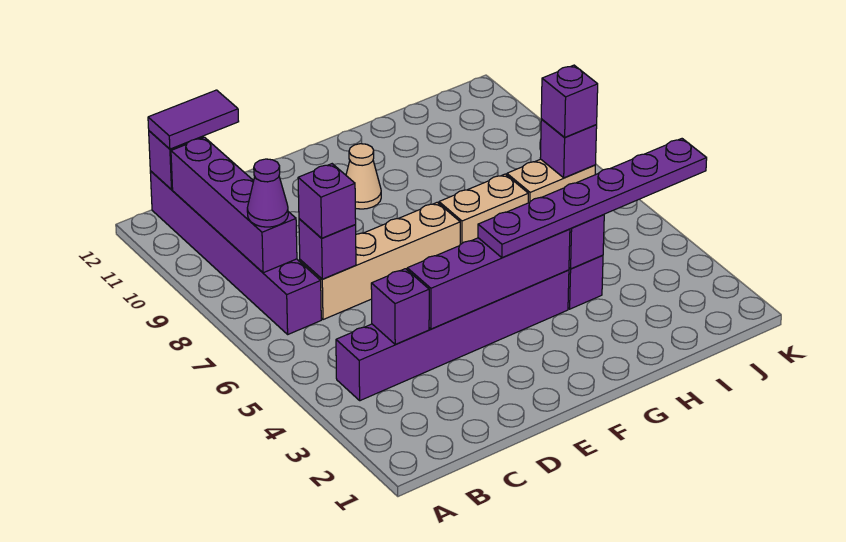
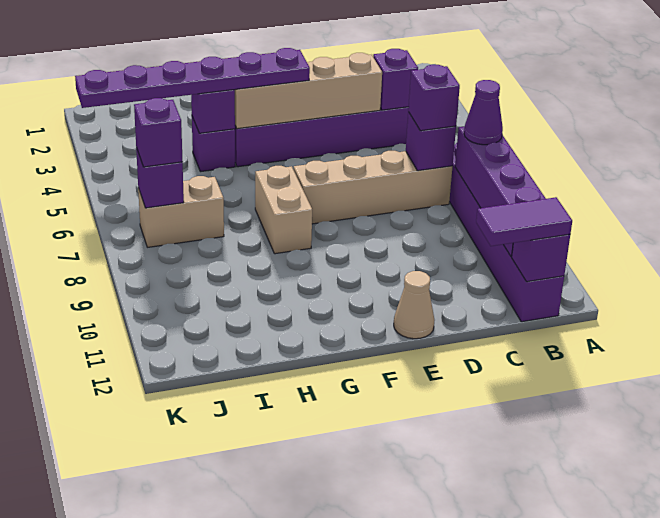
purple brick D4:G4 level 2 -> tan brick D4:G4 level 2
tan cone F10 level 1 -> tan cone E12 level 1
tan brick G7:H7 level 1 -> tan brick G7:G8 level 1

